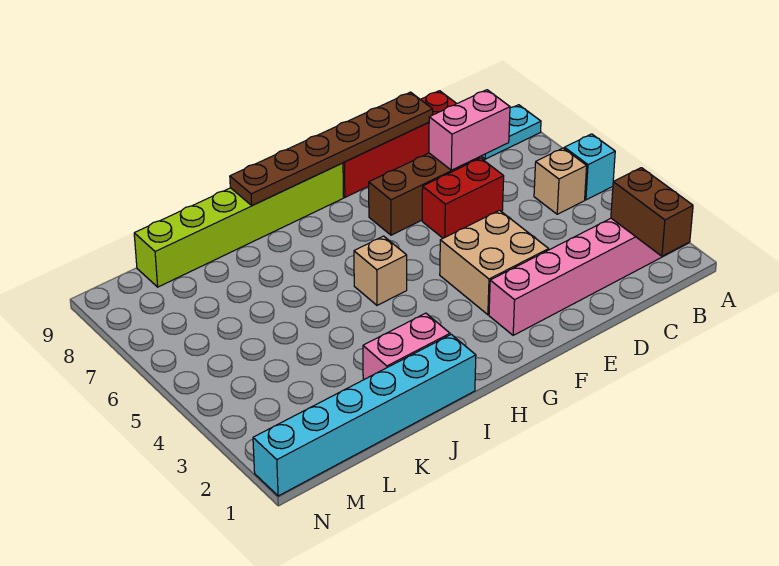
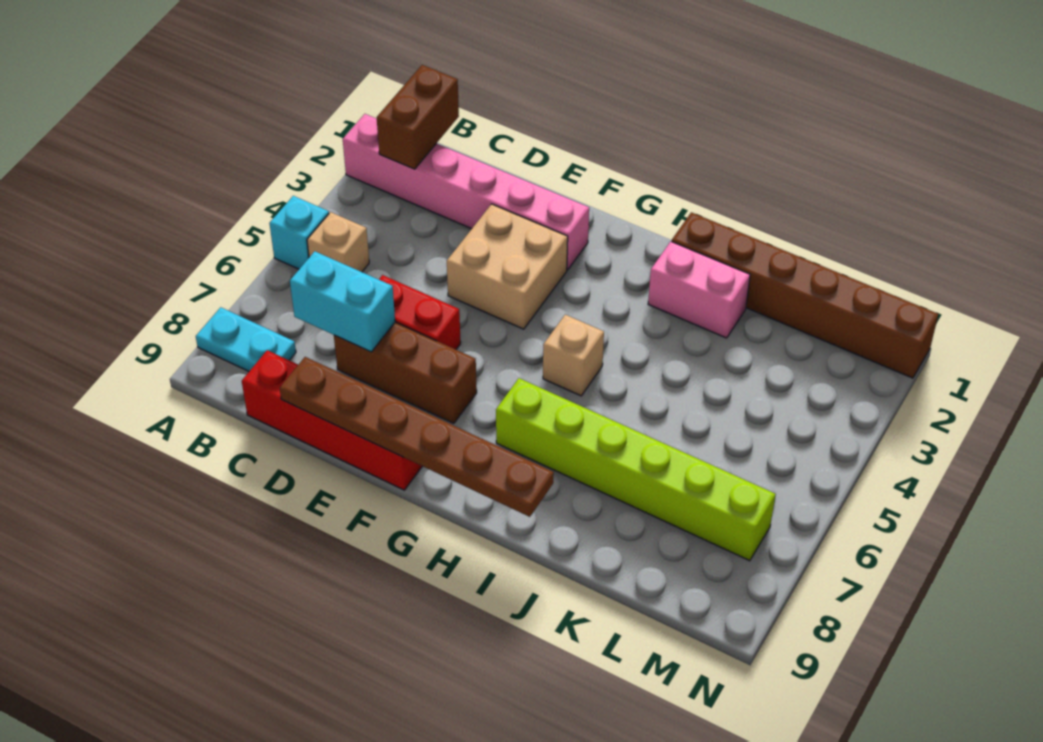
pink brick C7:D7 level 2 -> cyan brick C7:D7 level 2
lime brick G9:L9 level 1 -> lime brick H7:M7 level 1
cyan brick I1:N1 level 1 -> brown brick I1:N1 level 1

